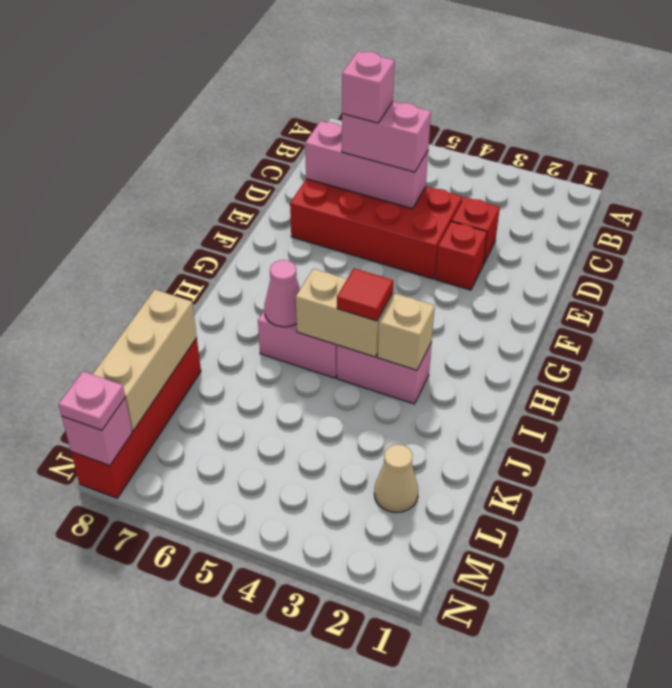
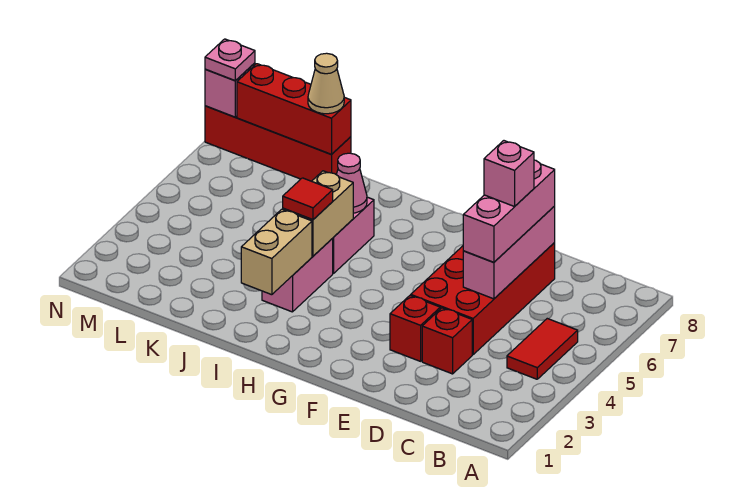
none -> red tile B4:B5 level 1
pink brick D5:D6 level 3 -> pink brick D5:D7 level 3
tan brick I3 level 2 -> tan brick I2:I3 level 2
tan brick K8:M8 level 2 -> red brick K8:M8 level 2
tan cone L2 level 1 -> tan cone K8 level 3

